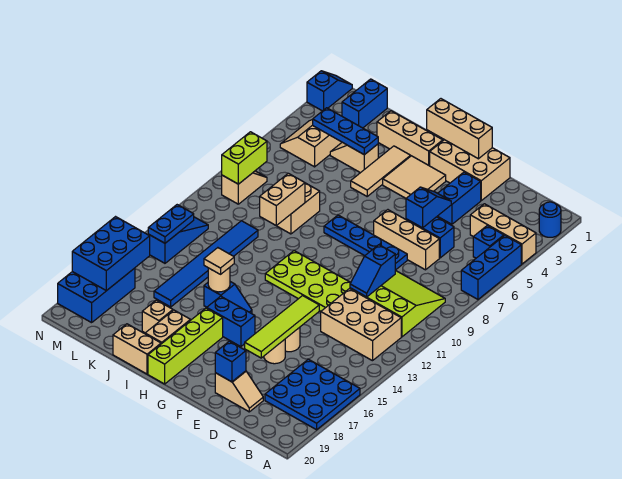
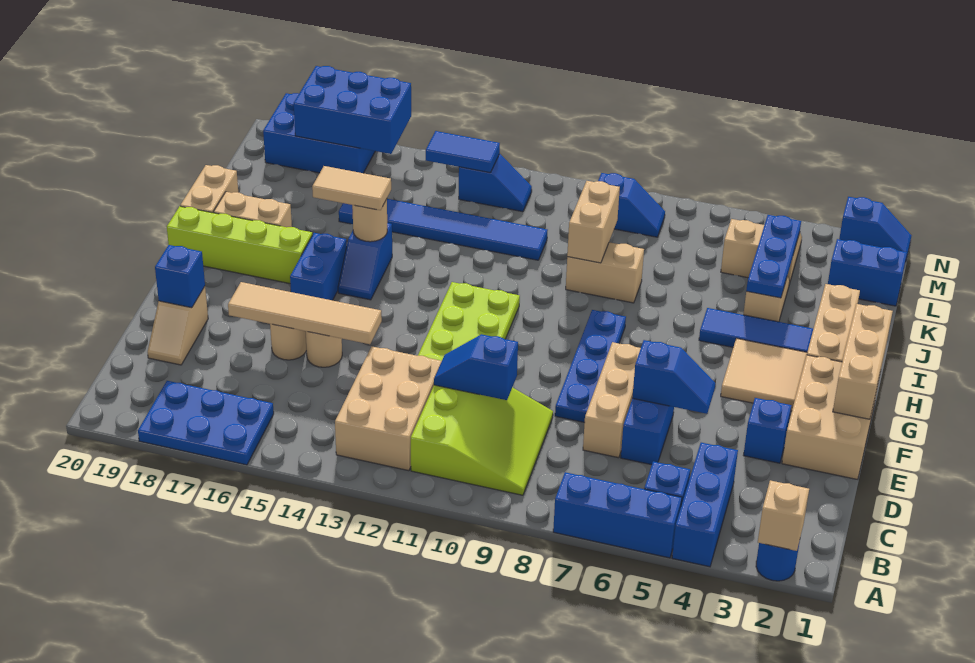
tan brick A4:C4 level 1 -> blue brick A4:C4 level 1
blue plate A16:C18 level 1 -> blue plate A16:B18 level 1
blue brick E3:E4 level 1 -> blue brick E3 level 1
lime tile E14:E17 level 2 -> tan tile E14:E17 level 2
tan tile I3:I5 level 1 -> blue tile I3:I5 level 1
tan tile I15 level 3 -> tan tile I15:I16 level 3
tan brick J9:J10 level 2 -> tan brick J9:K9 level 2
tan brick J18 level 1 -> tan brick A2 level 2
tan slope M8:M9 level 1 top 9 -> blue slope M8:M9 level 1 top 9
lime brick M8:M9 level 2 -> none
blue slope M12:M14 level 1 top 14 -> blue slope M12:M13 level 1 top 13
blue plate M13:M14 level 2 -> blue tile M13:M14 level 2

